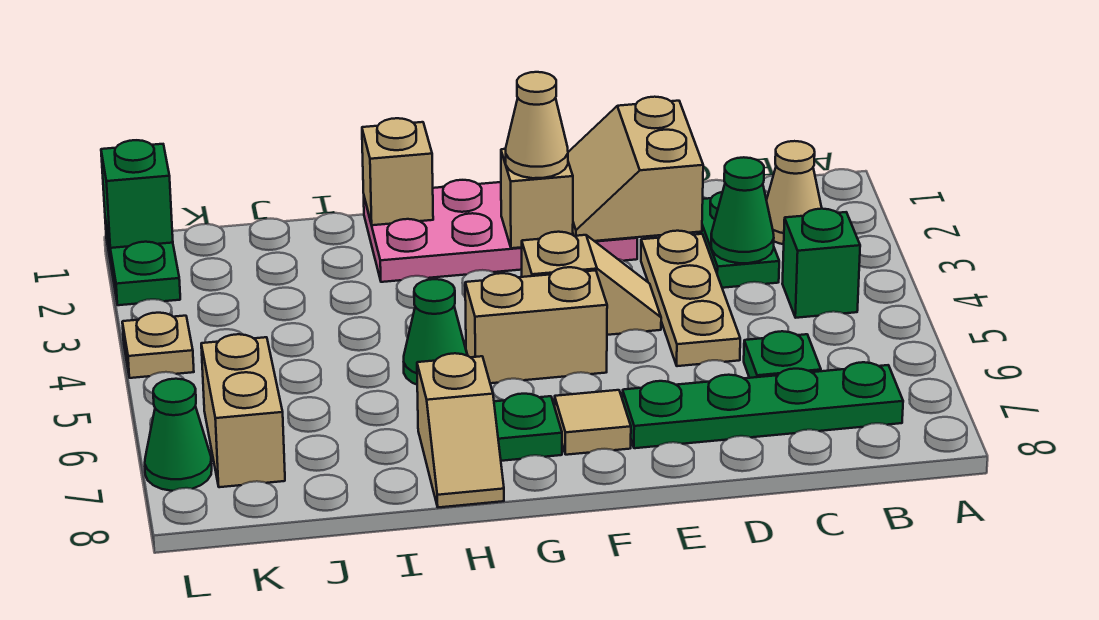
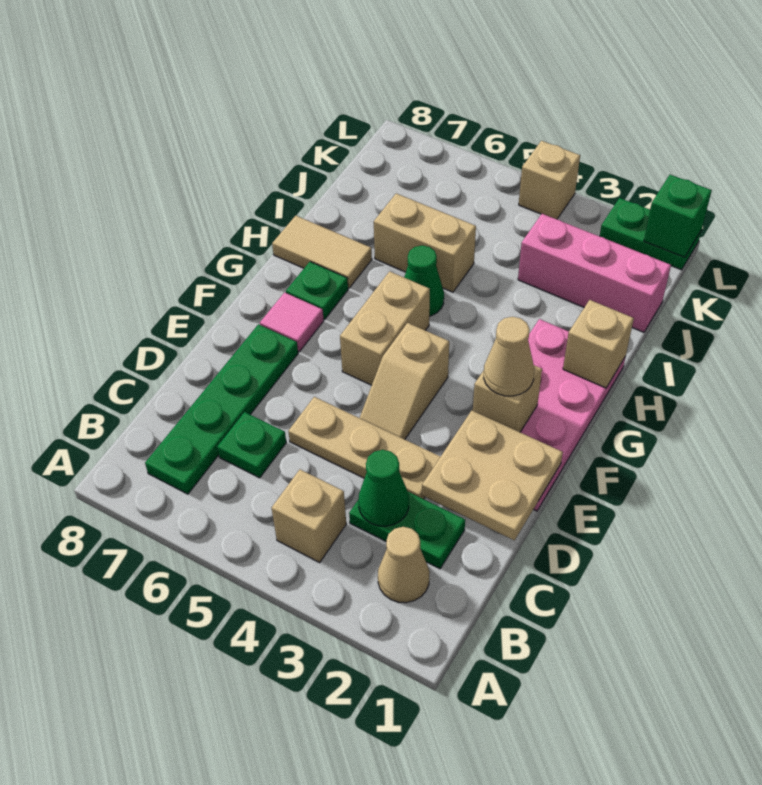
green brick B4 level 1 -> tan brick B4 level 1
tan slope D1:E2 level 2 top D -> tan plate D1:E2 level 2
tan tile F7 level 1 -> pink tile F7 level 1
tan slope H7:H8 level 1 top 7 -> tan tile H7:H8 level 1
none -> pink brick J1:J3 level 1
tan brick K6:K7 level 1 -> tan brick I5:I6 level 1
tan plate L4 level 1 -> tan brick L4 level 1
green cone L7 level 1 -> none

